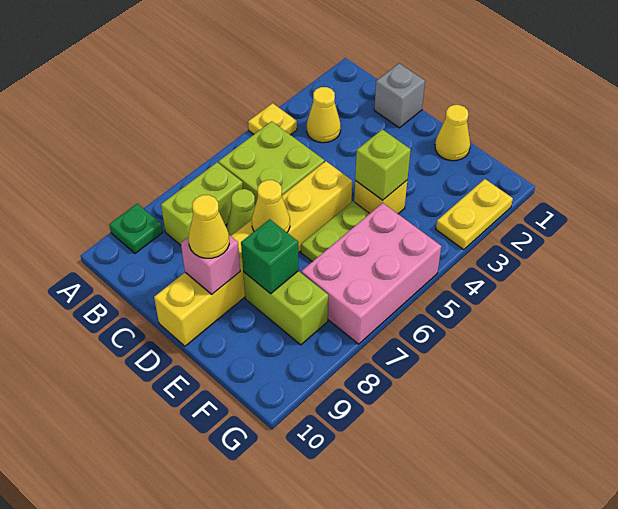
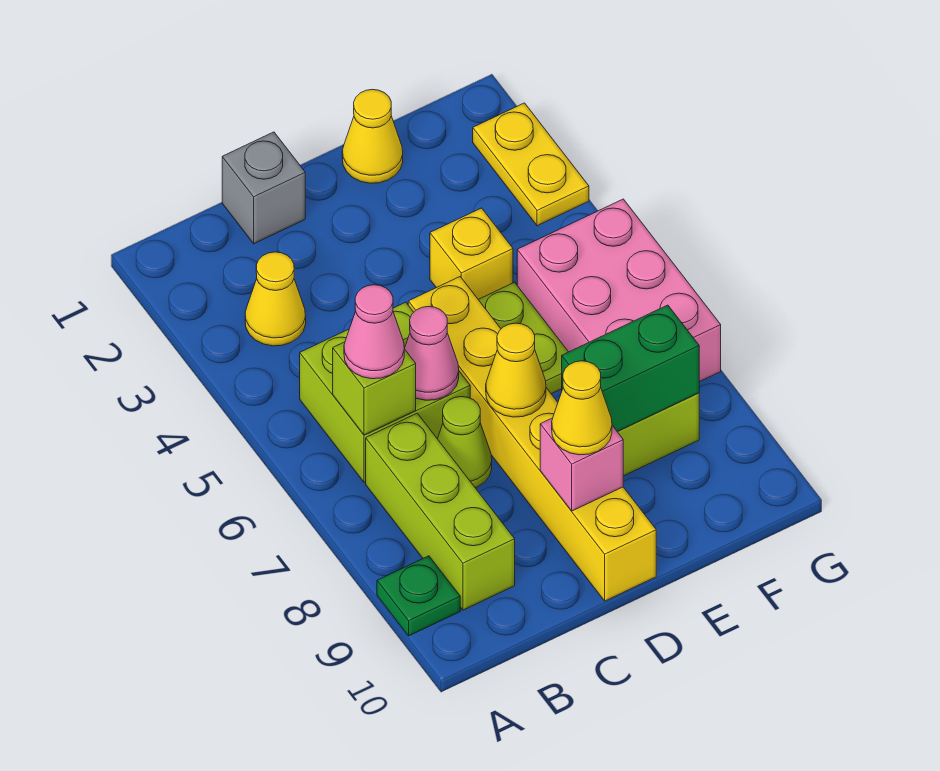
yellow plate A4 level 1 -> none
none -> pink cone B6 level 3
lime brick B7:B8 level 1 -> lime brick B7:B9 level 1
none -> pink cone C6 level 2
lime brick E4 level 2 -> lime brick B6 level 2
green brick E8 level 2 -> green brick E8:F8 level 2

